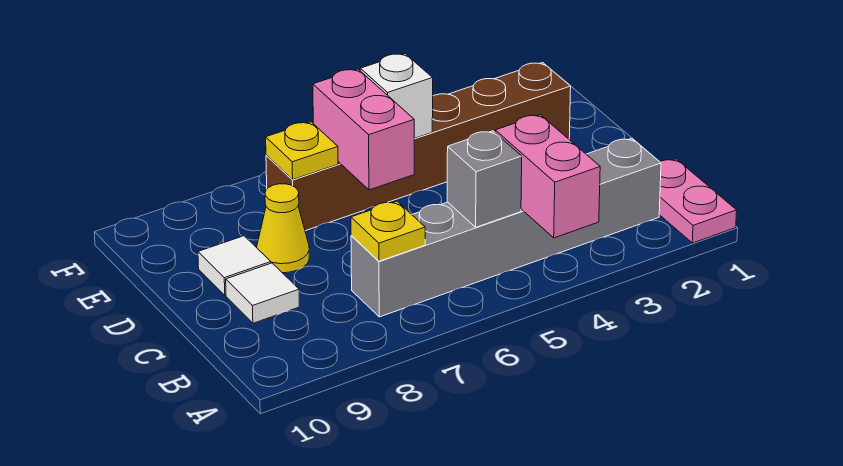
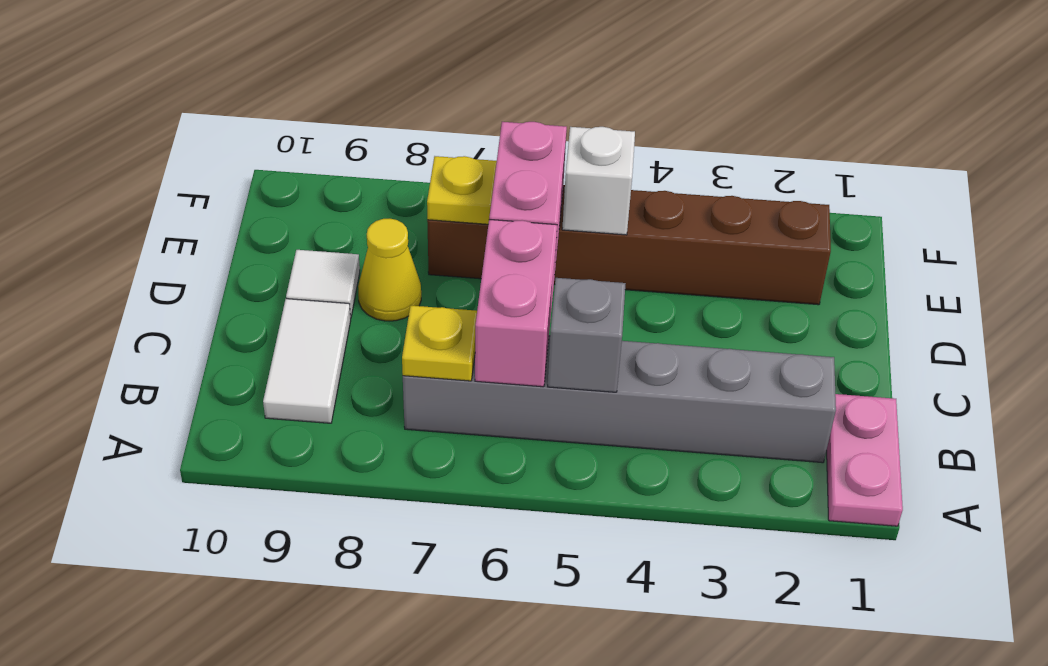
pink brick A4:B4 level 2 -> pink brick B6:C6 level 2
white tile C9 level 1 -> white tile B9:C9 level 1

